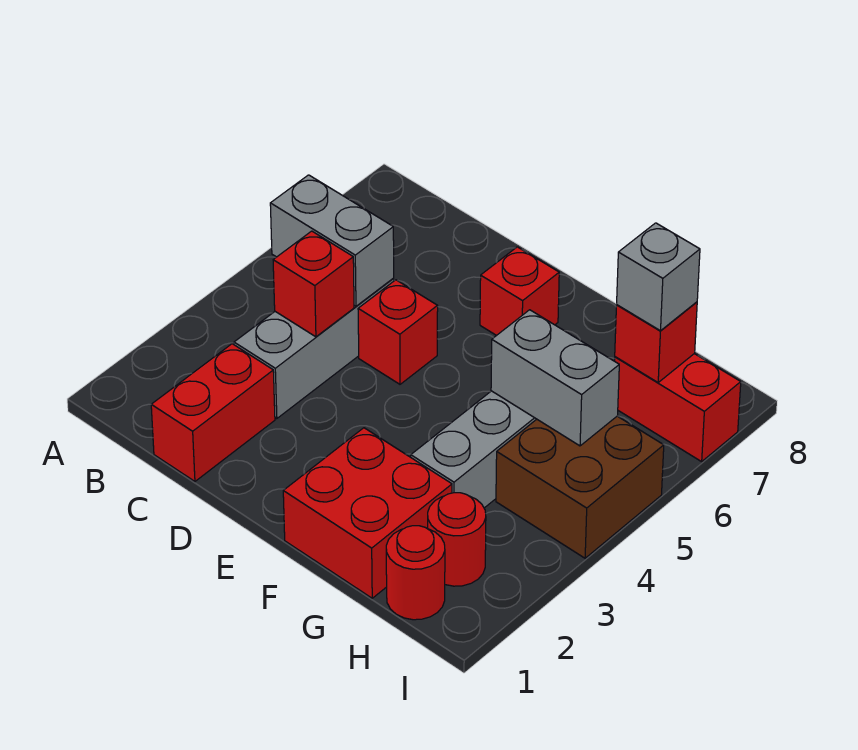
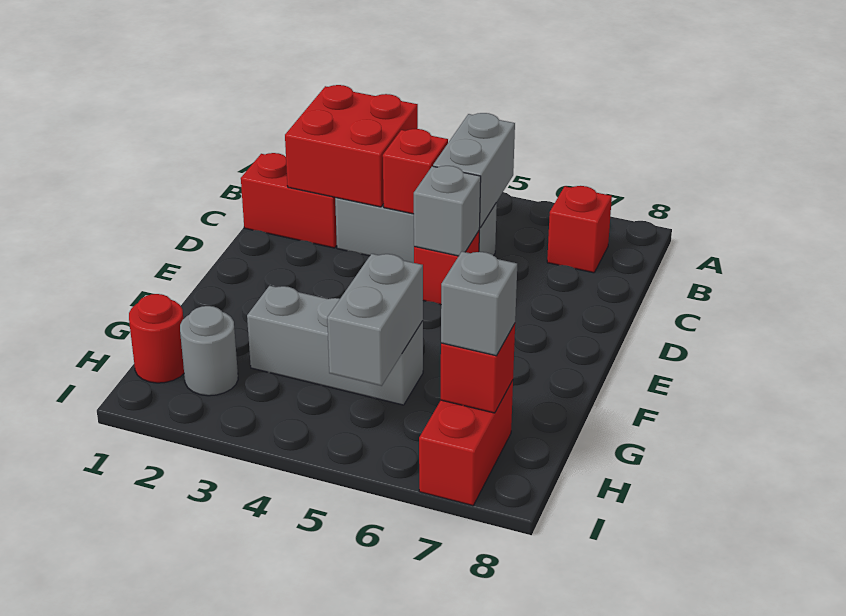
none -> grey brick D5 level 2
red brick E7 level 1 -> red brick B7 level 1
red brick F1:G2 level 1 -> red brick B2:C3 level 2
red round brick H2 level 1 -> grey round brick H2 level 1
brown brick H4:I5 level 1 -> none

